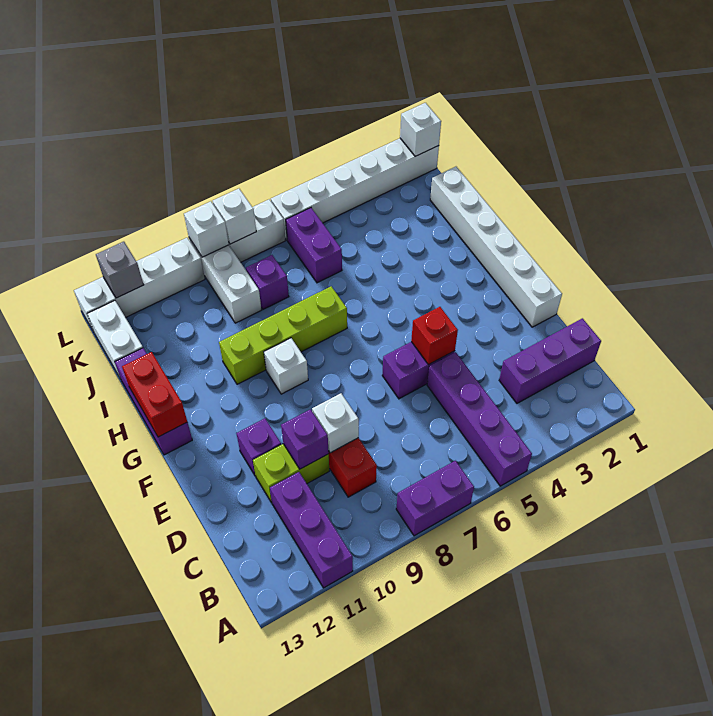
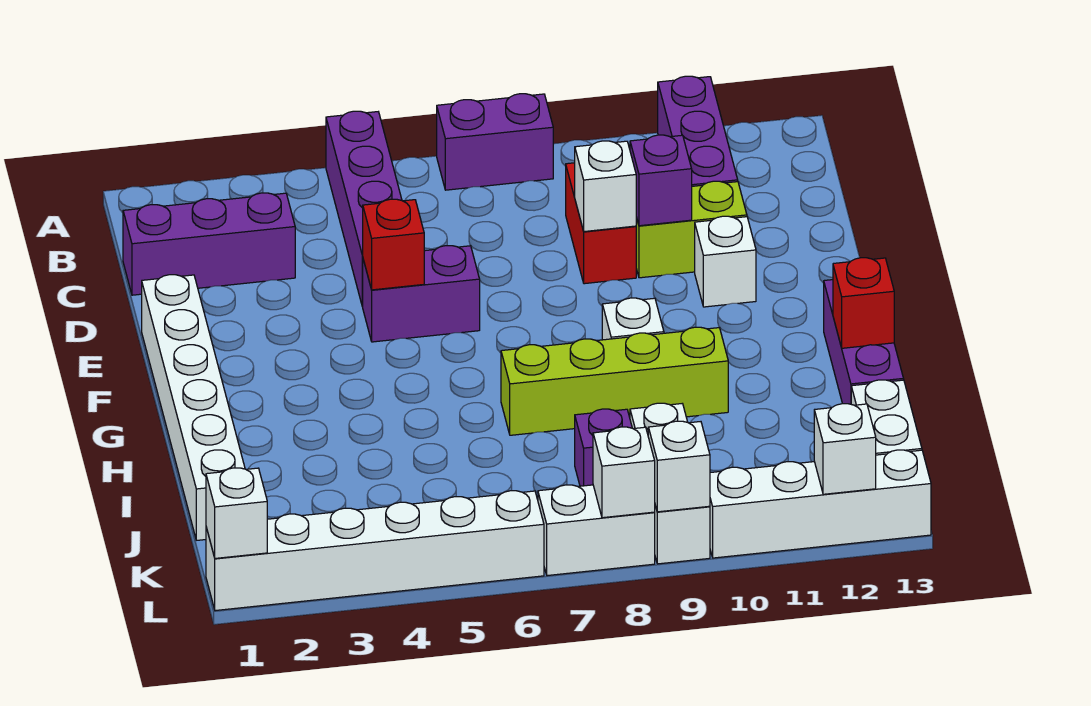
purple brick E11 level 1 -> white brick E11 level 1
red brick G13:H13 level 2 -> red brick H13 level 2
purple brick J6:K6 level 1 -> none
grey brick L12 level 2 -> white brick L12 level 2

